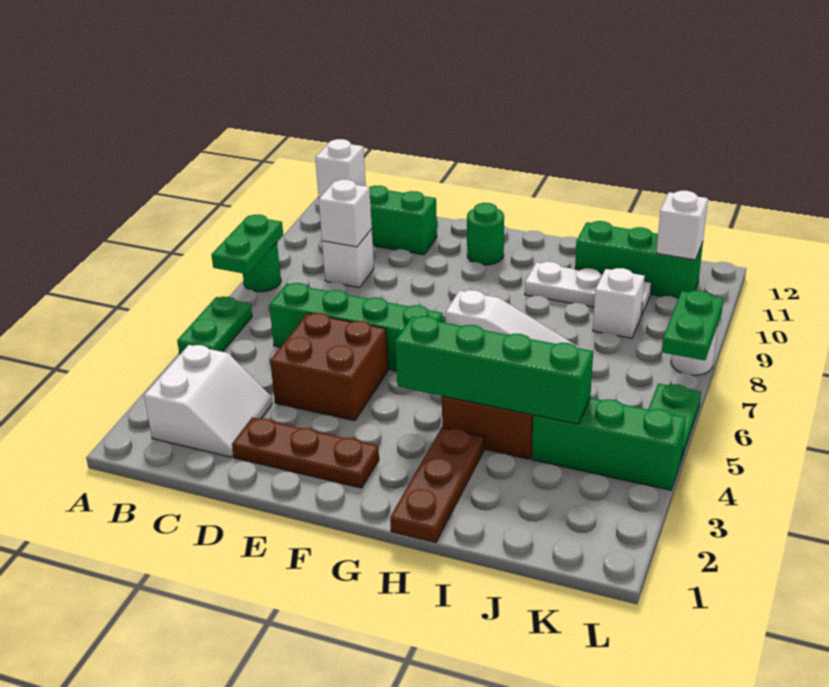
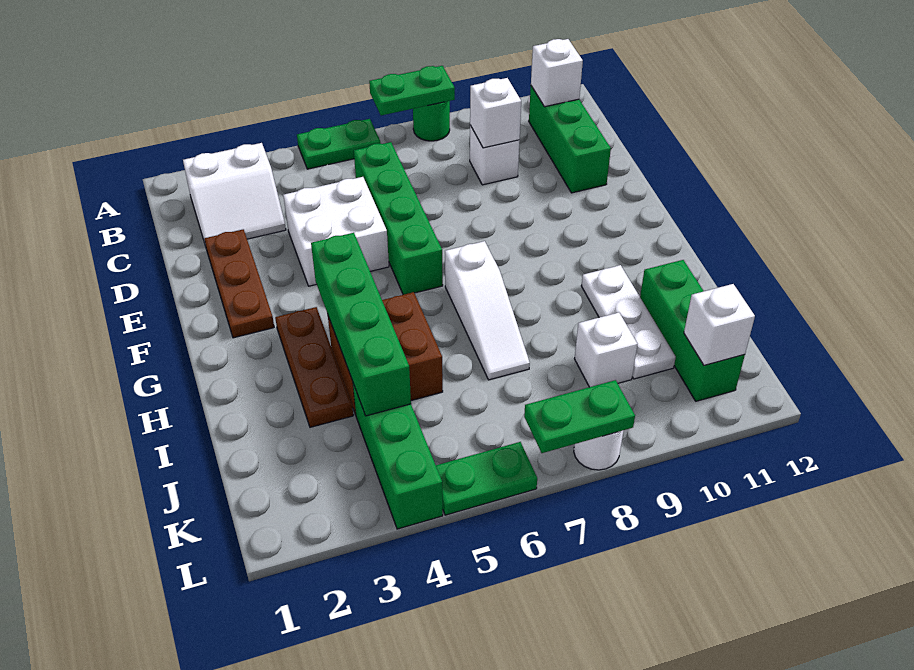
brown brick D4:E5 level 1 -> white brick D4:E5 level 1
green round brick F11 level 1 -> none
brown plate H1:H3 level 1 -> brown plate G3:I3 level 1

